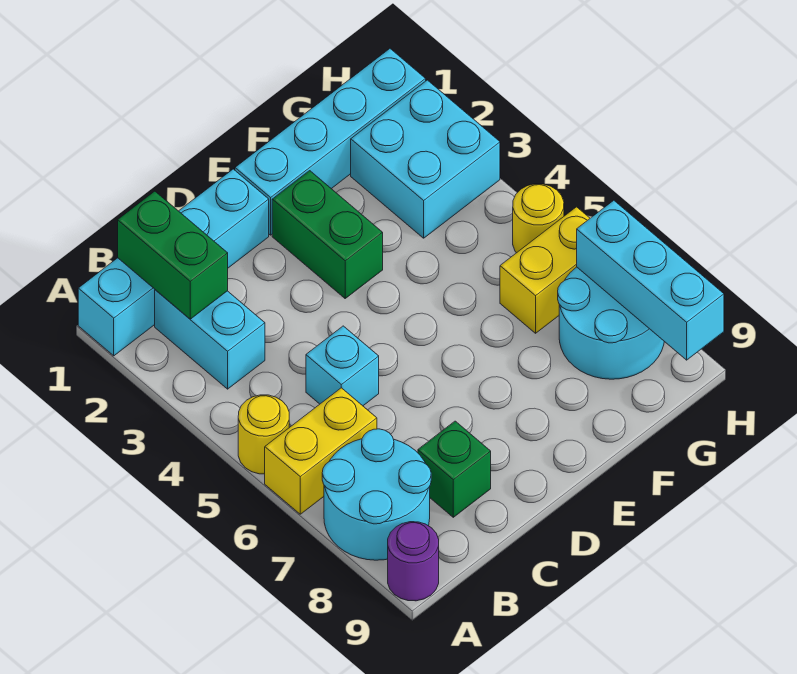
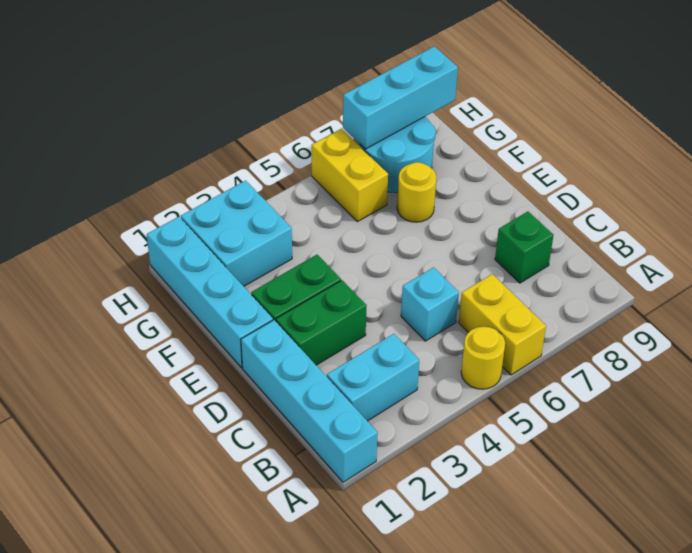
cyan round brick A7:B8 level 1 -> none
purple round brick A9 level 1 -> none
green brick B1:B2 level 2 -> green brick D2:D3 level 1
yellow round brick H5 level 1 -> yellow round brick F7 level 1

